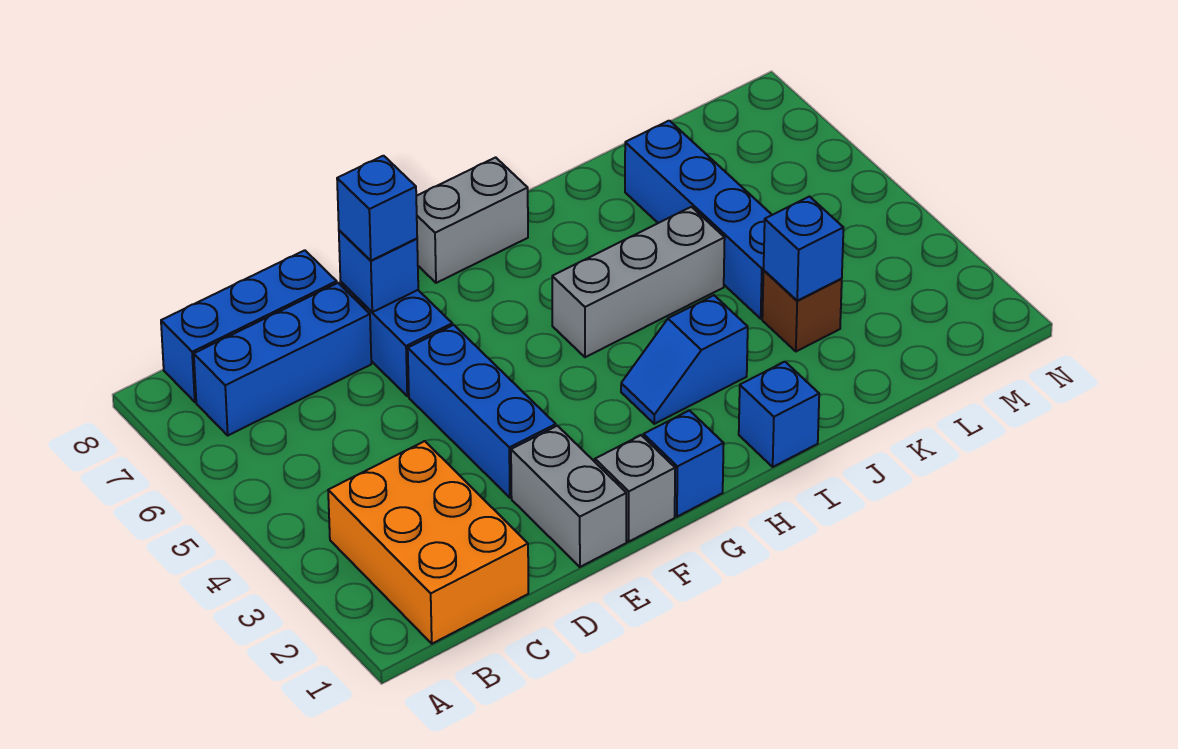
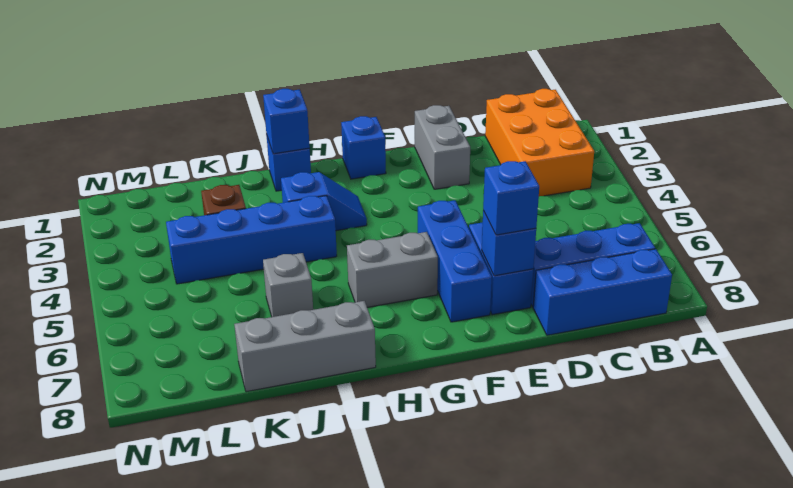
blue brick E3:E5 level 1 -> blue brick F5:F7 level 1
grey brick F1 level 1 -> grey brick J6 level 1
grey brick G8:H8 level 1 -> grey brick G6:H6 level 1
grey brick H5:J5 level 1 -> grey brick I8:K8 level 1
blue brick K3 level 2 -> blue brick I1 level 2
blue brick K4:K7 level 1 -> blue brick I4:L4 level 1

